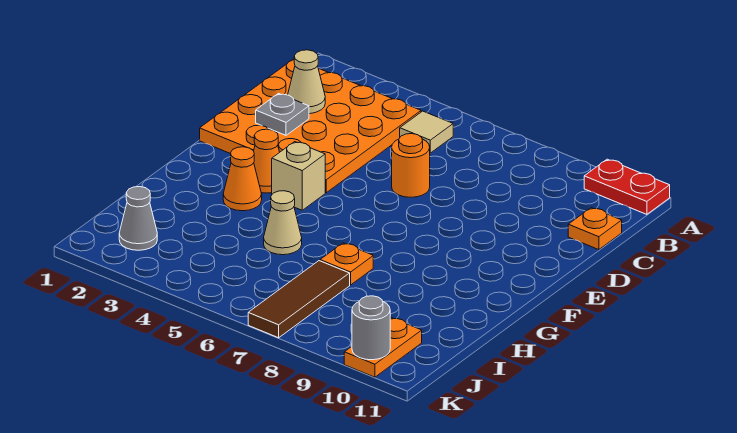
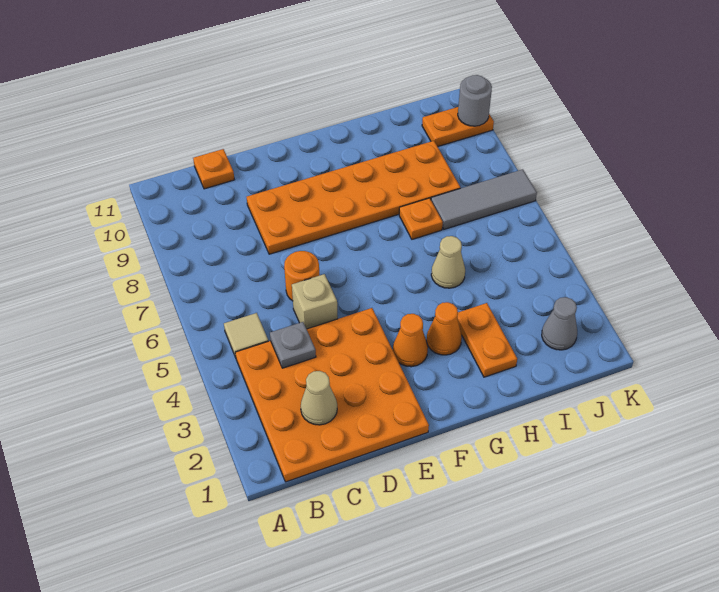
red plate A10:A11 level 1 -> none
grey plate D2 level 2 -> grey plate C4 level 2
none -> orange plate D8:I9 level 1
tan brick F4 level 1 -> tan brick D5 level 1
none -> orange plate H2:H3 level 1
brown tile I7:K7 level 1 -> grey tile I7:K7 level 1

